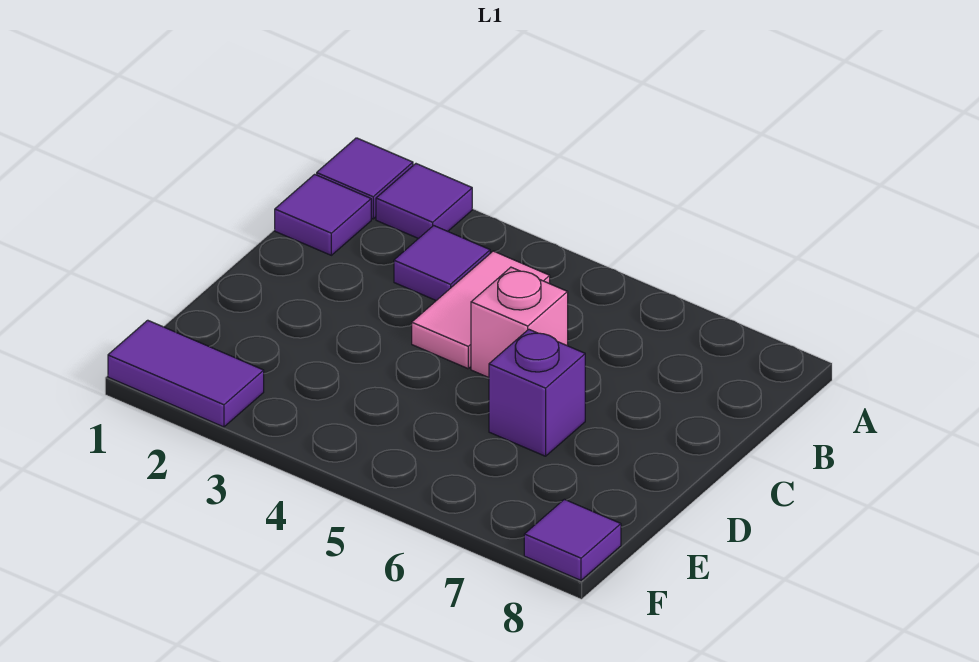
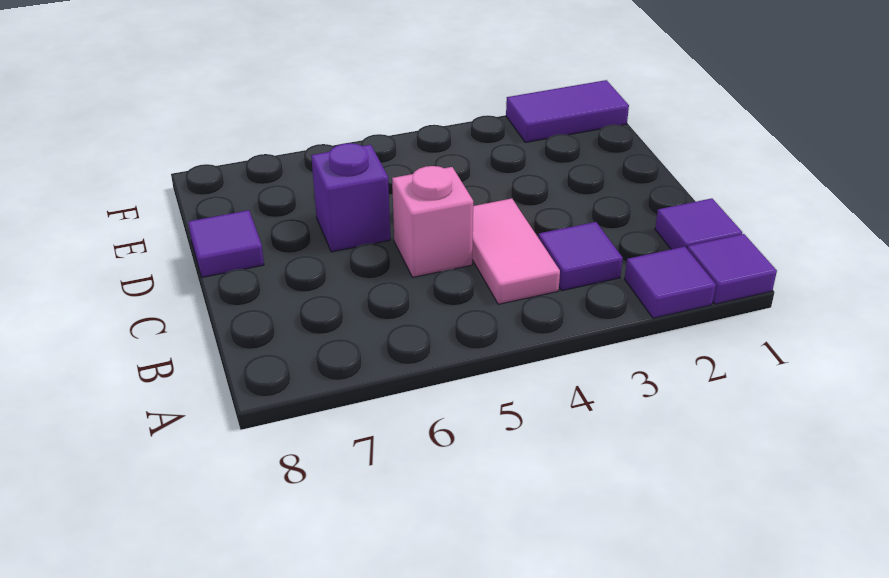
purple tile F8 level 1 -> purple tile D8 level 1

